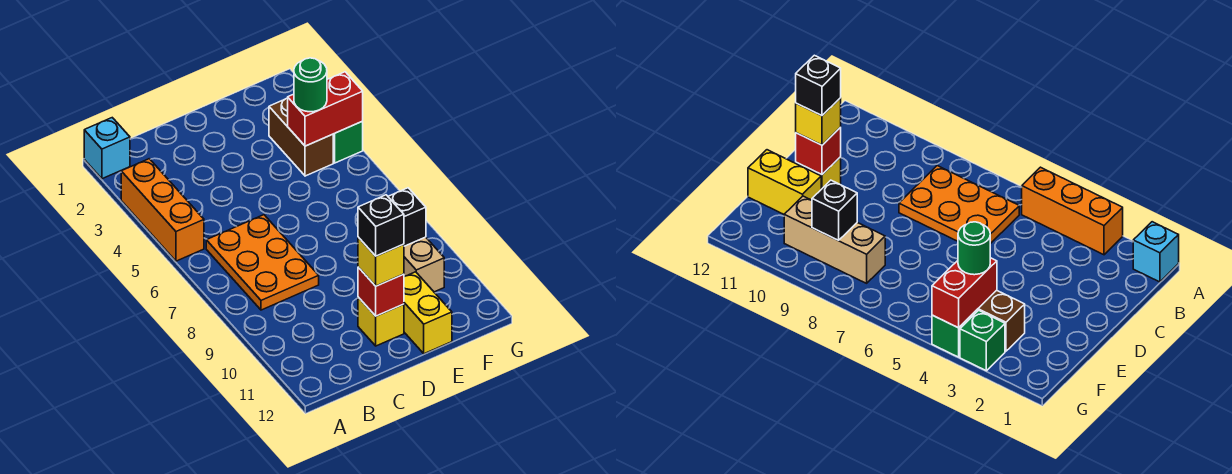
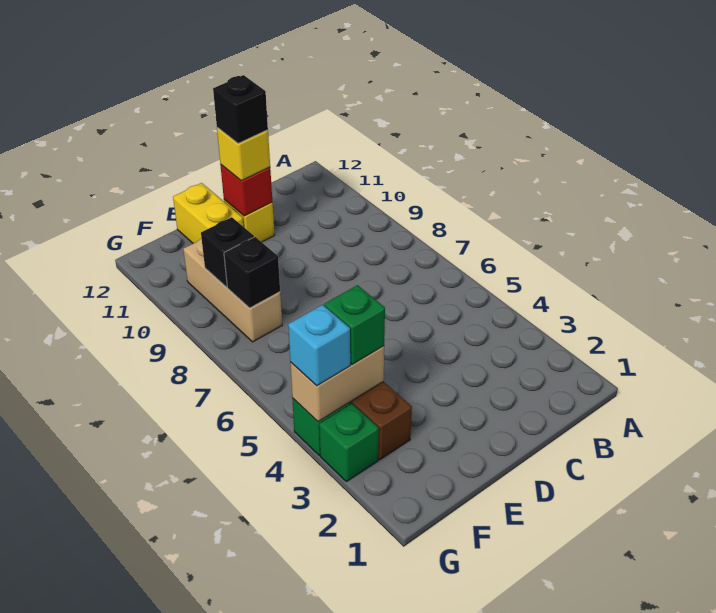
cyan brick A1 level 1 -> cyan brick G4 level 3
orange brick A3:A5 level 1 -> none
orange plate B6:C8 level 1 -> none
red brick F4:G4 level 2 -> tan brick F4:G4 level 2
green round brick F4 level 3 -> green brick F4 level 3
none -> black brick F8 level 2

